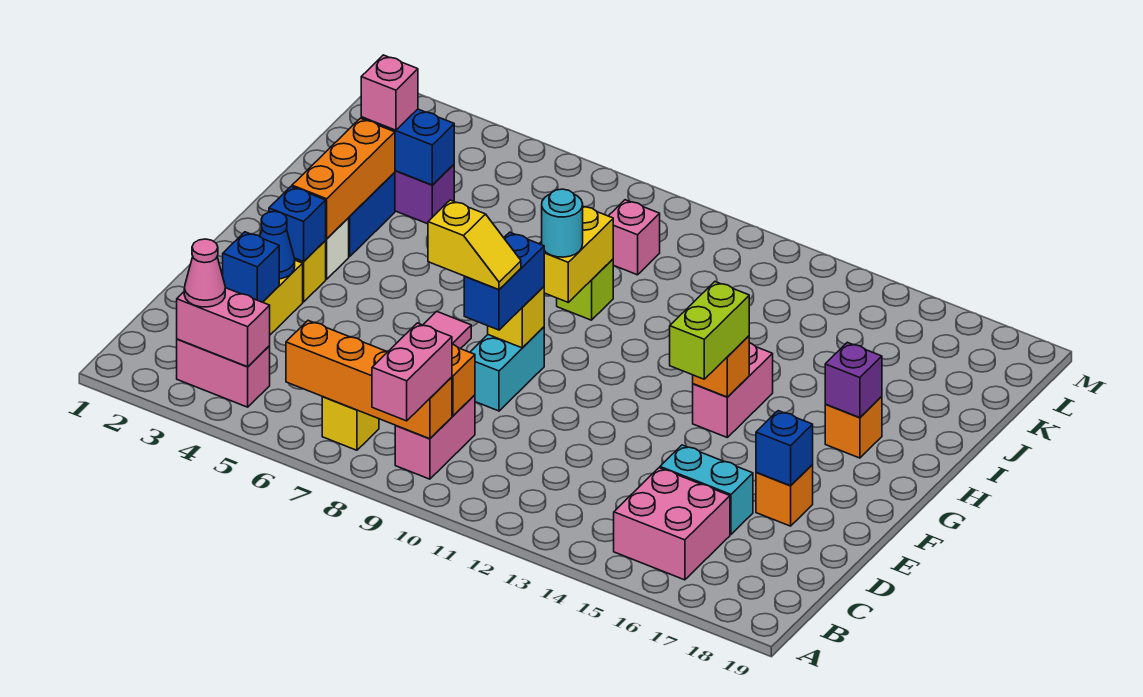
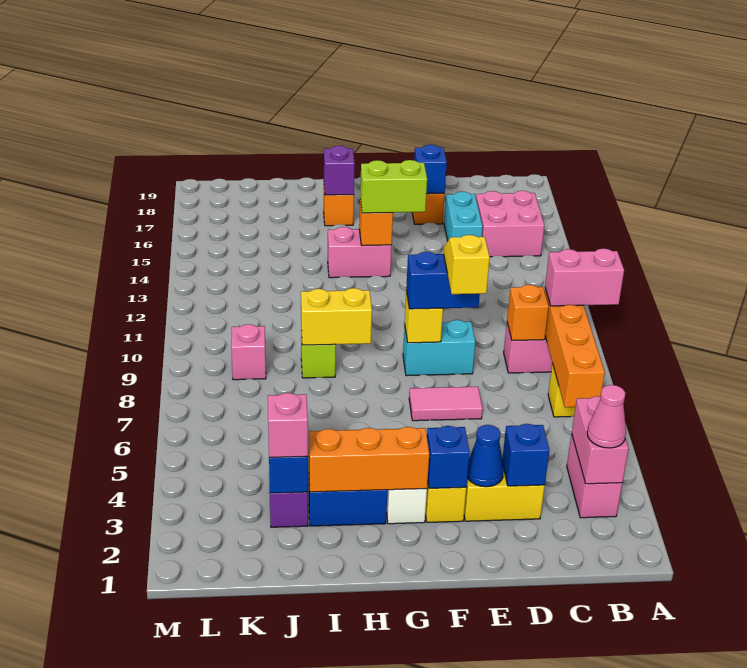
cyan round brick H9 level 3 -> none

